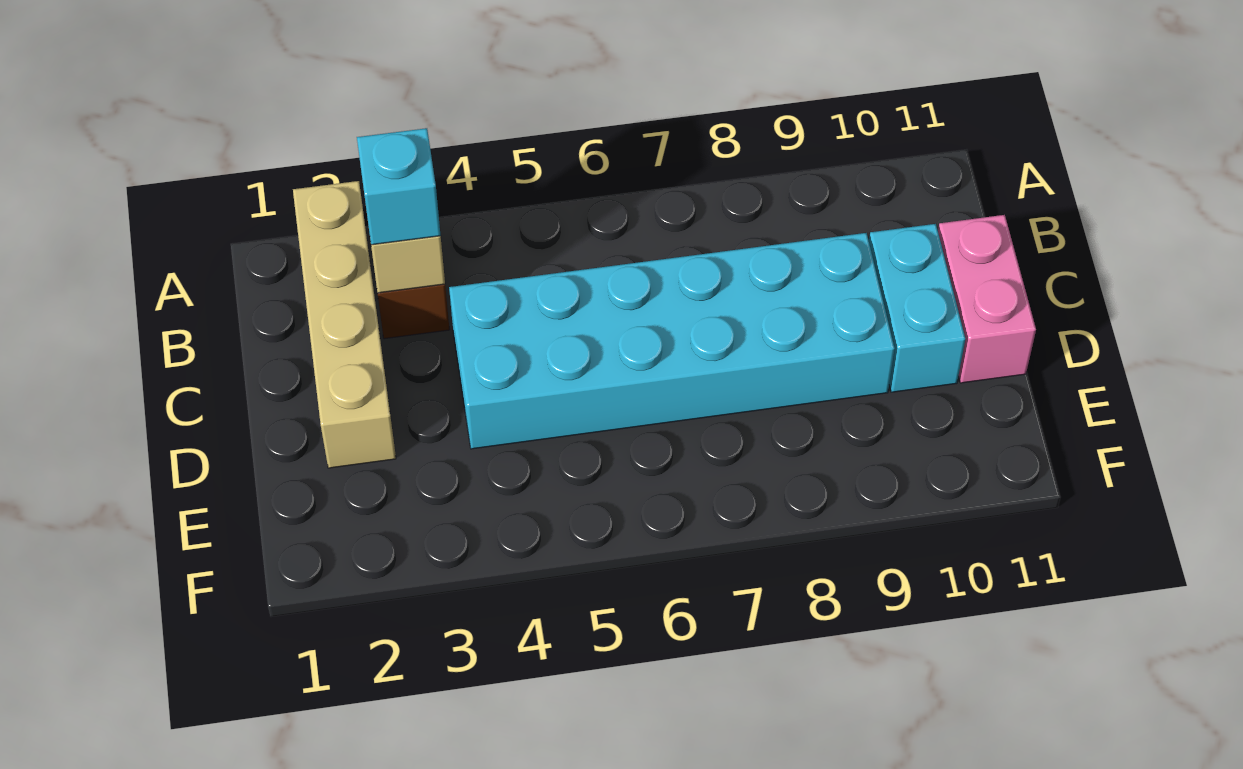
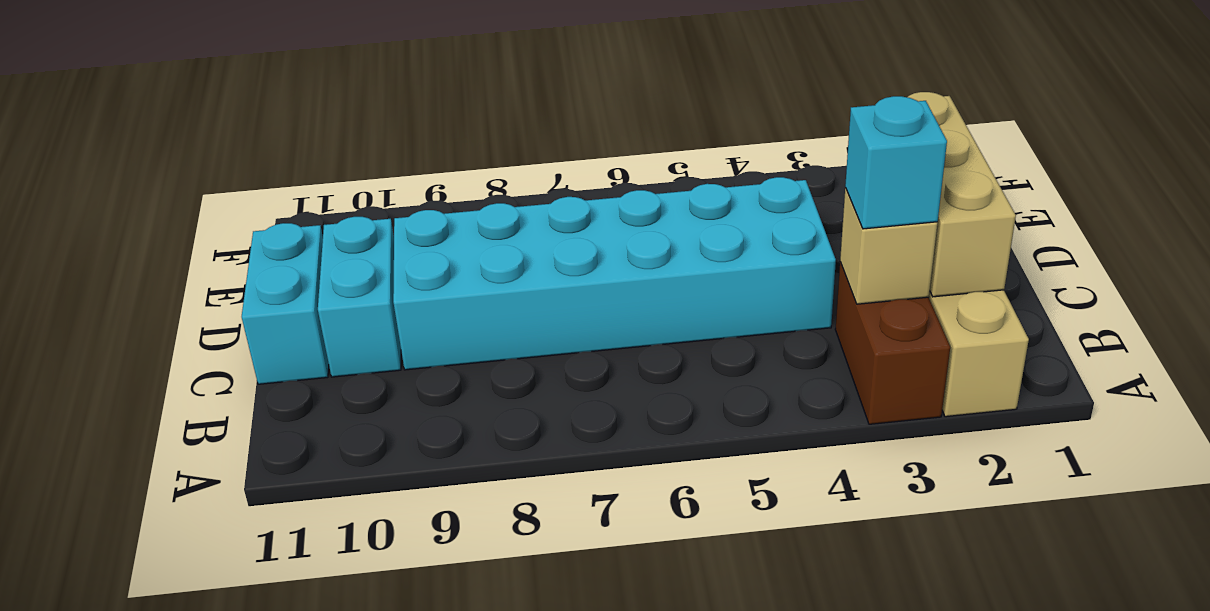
none -> tan brick B2:D2 level 2
pink brick C11:D11 level 1 -> cyan brick C11:D11 level 1

